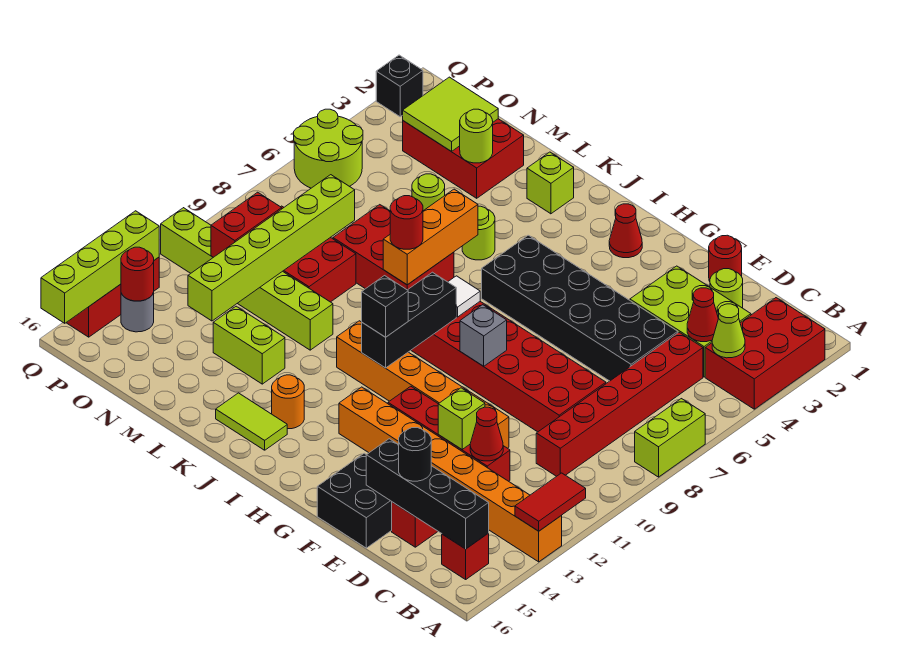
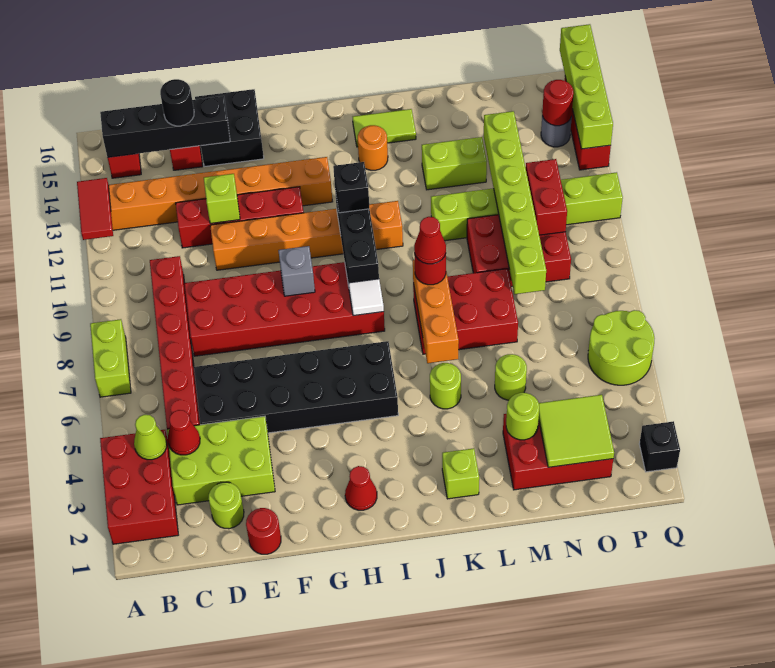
red cone D12 level 2 -> red cone K8 level 4

